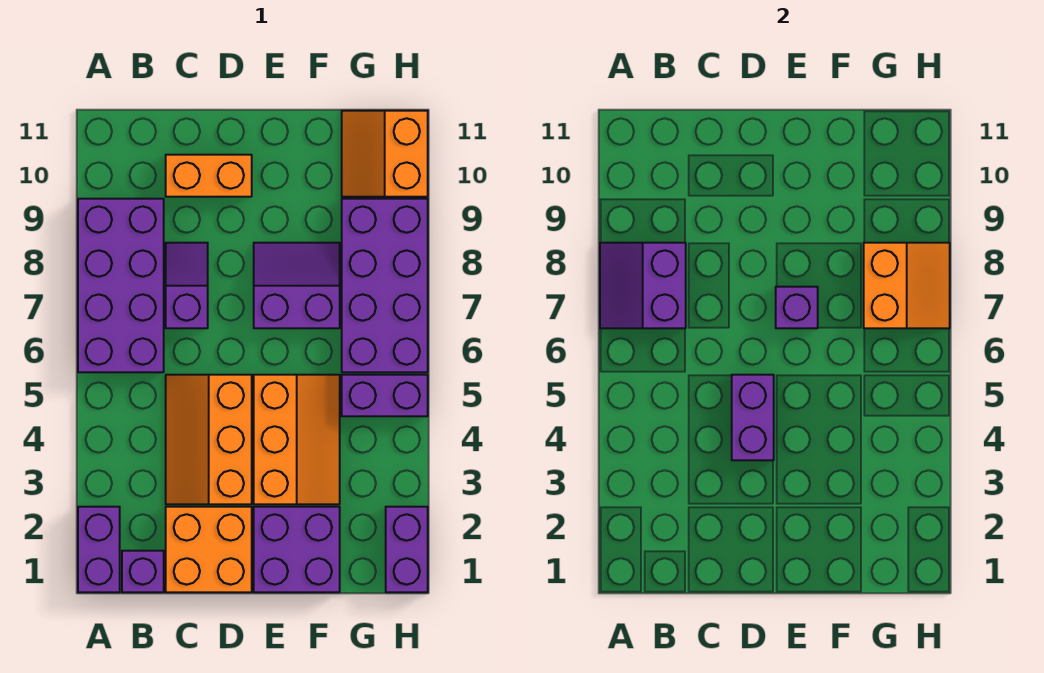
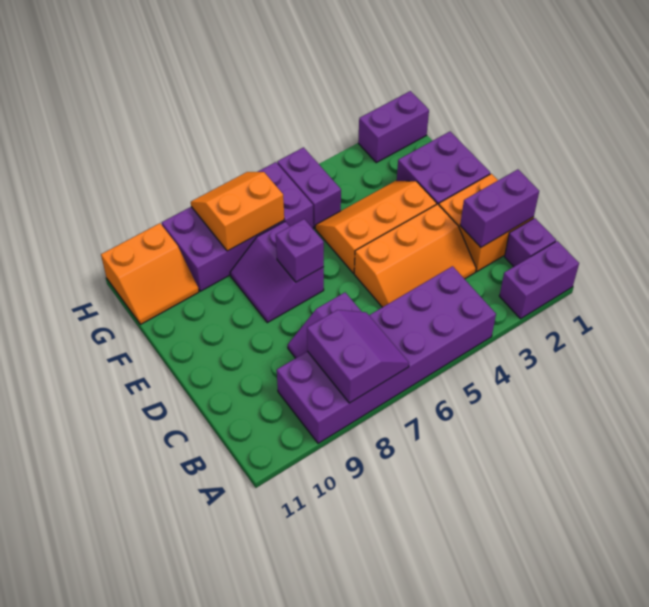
purple brick A6:B9 level 1 -> purple brick A4:B9 level 1
purple slope A7:B8 level 2 top B -> purple slope A7:B8 level 2 top 8
orange brick C10:D10 level 1 -> none
purple brick D4:D5 level 2 -> purple brick C1:C2 level 2

